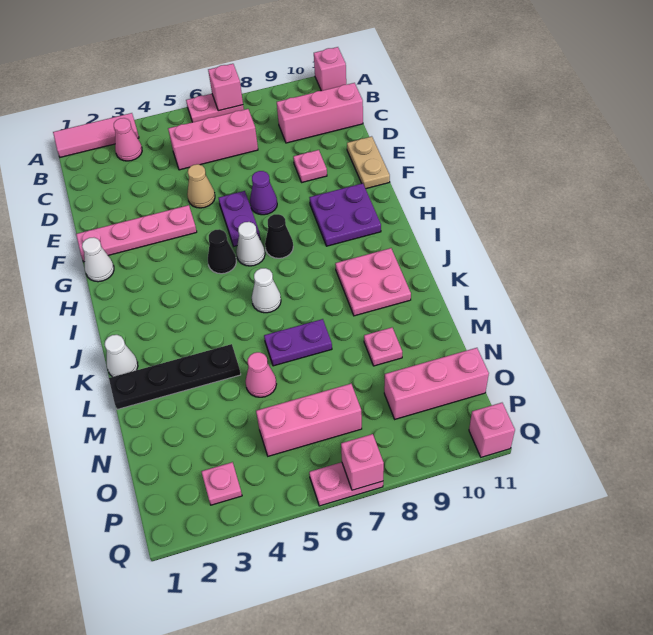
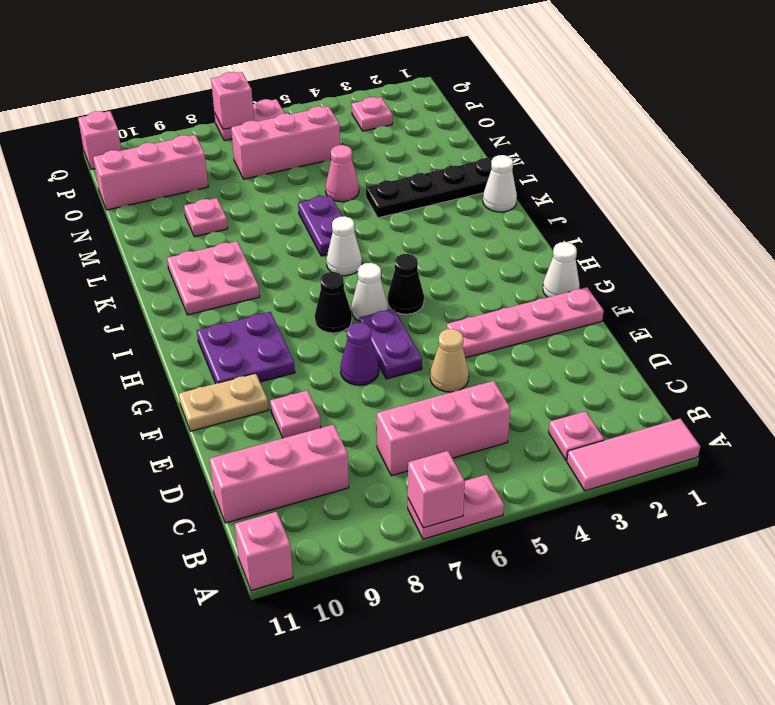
pink cone B3 level 1 -> pink plate B3 level 1
tan plate E11:F11 level 1 -> tan plate F10:F11 level 1
purple plate L6:L7 level 1 -> purple plate K6:L6 level 1

